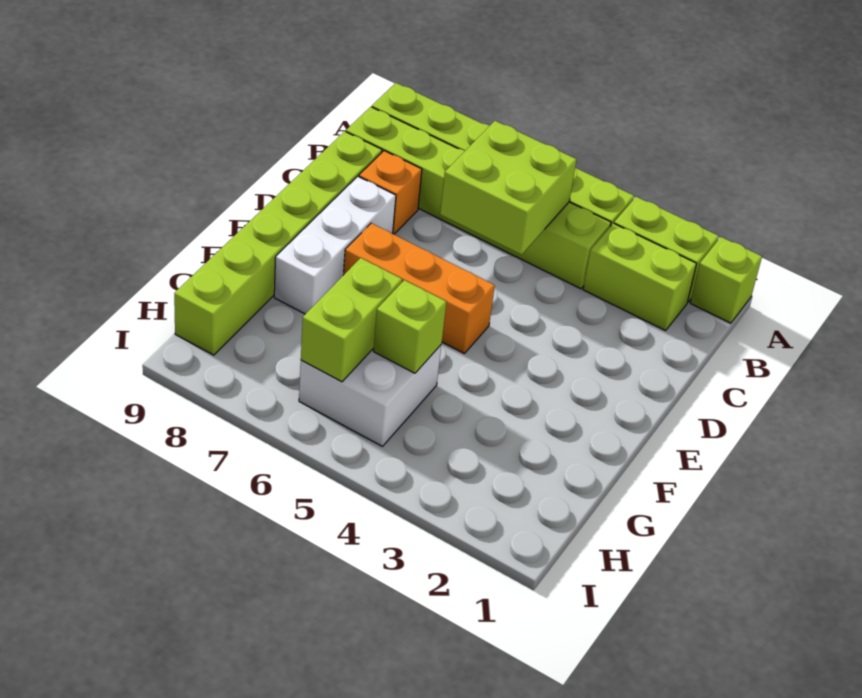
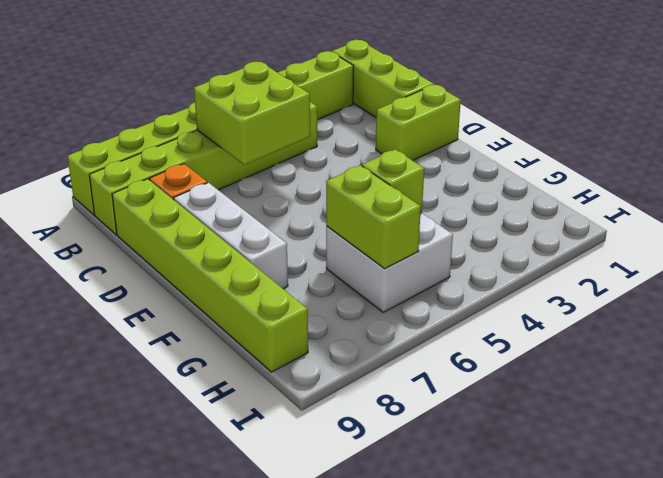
lime brick A1 level 1 -> lime brick A1:C1 level 1
lime brick B2:B3 level 1 -> lime brick D1:D2 level 1
orange brick E5:E7 level 1 -> none

